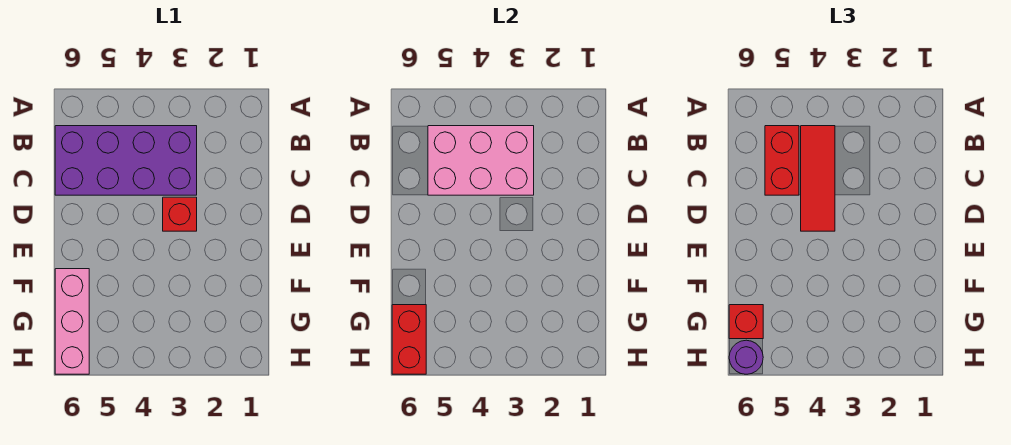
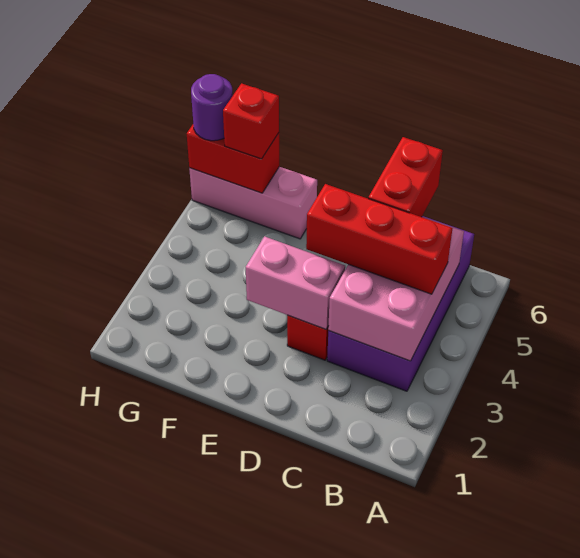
red tile B4:D4 level 3 -> red brick B4:D4 level 3
red brick B5:C5 level 3 -> red brick C5:C6 level 3
none -> pink brick D3:E3 level 2

